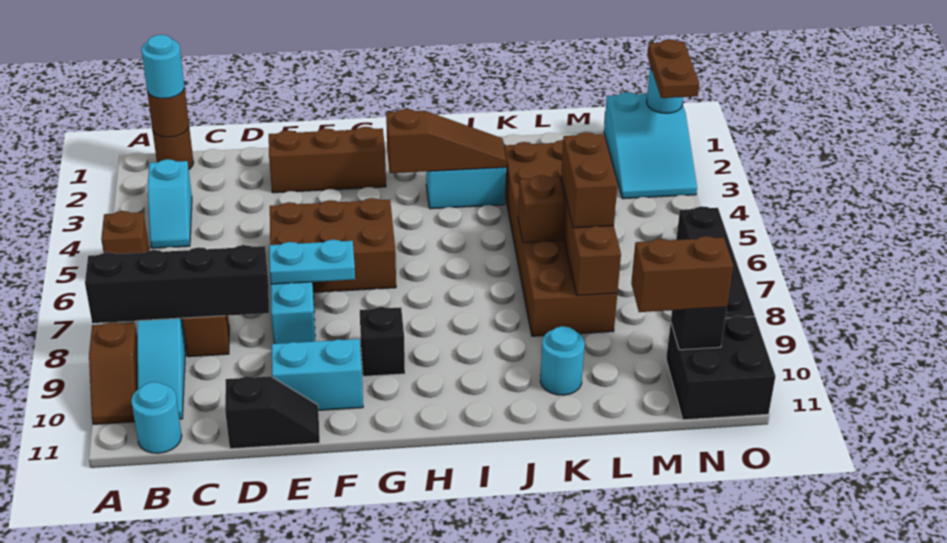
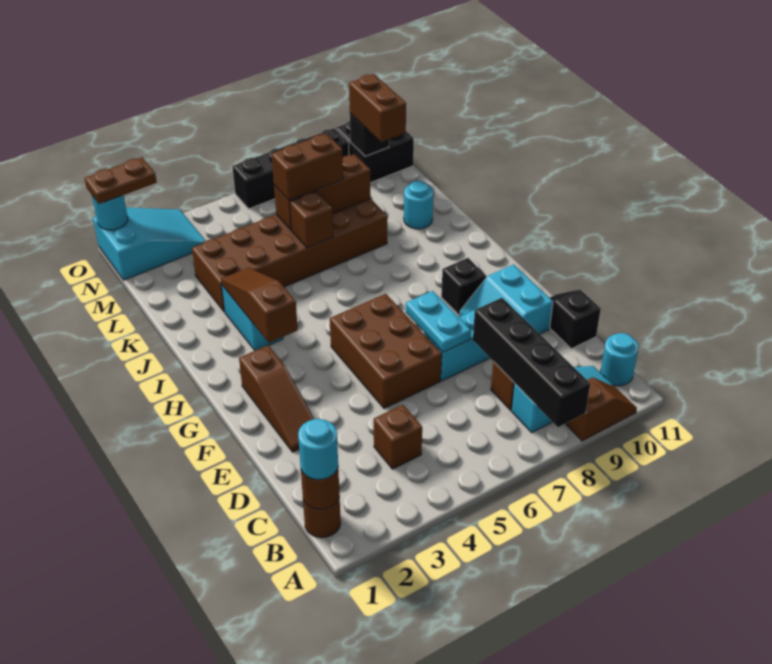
brown brick A5 level 1 -> brown brick C4 level 1
cyan slope B3:B4 level 1 top 3 -> none
brown brick E2:G2 level 1 -> brown slope E2:G2 level 1 top G

